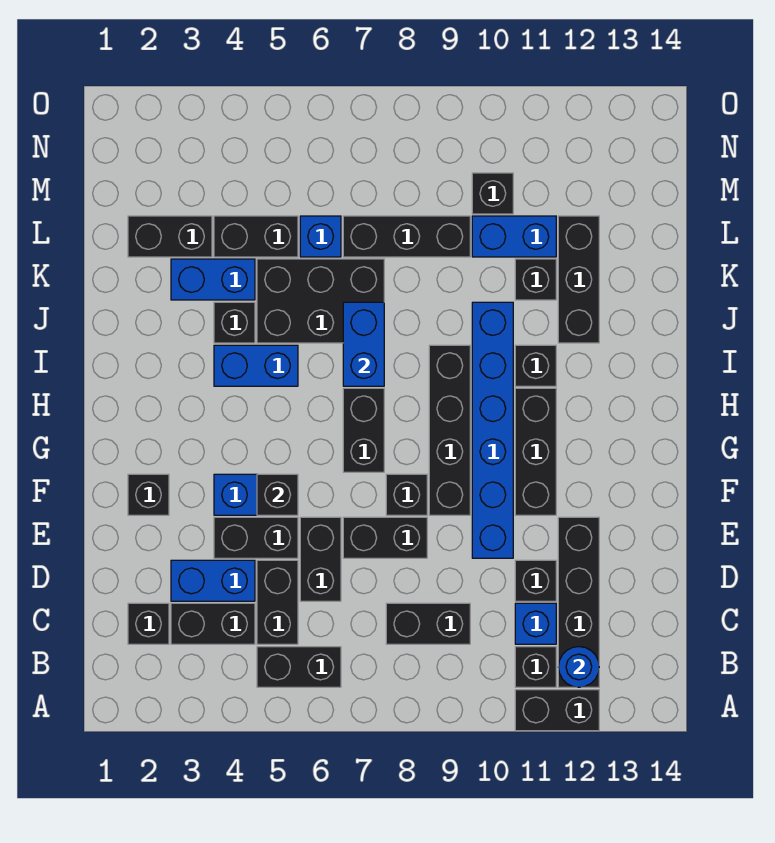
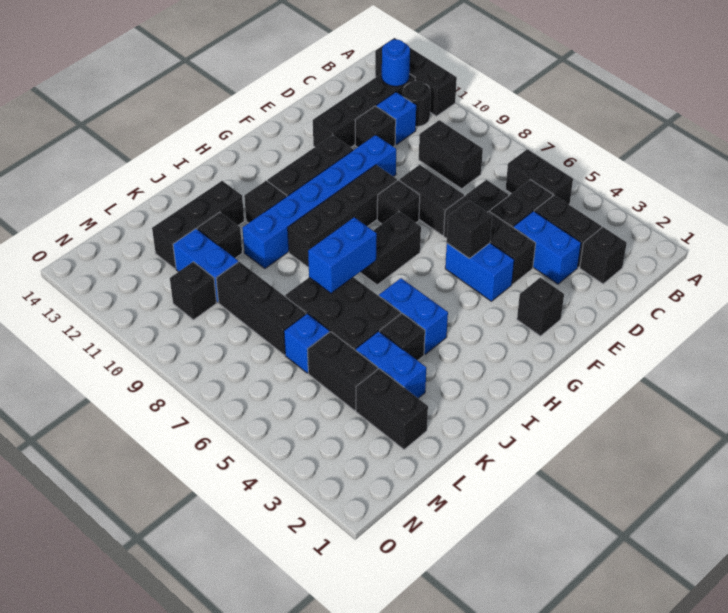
black brick A11:A12 level 1 -> black brick A11:A13 level 1
black brick B11 level 1 -> black round brick B11 level 1

